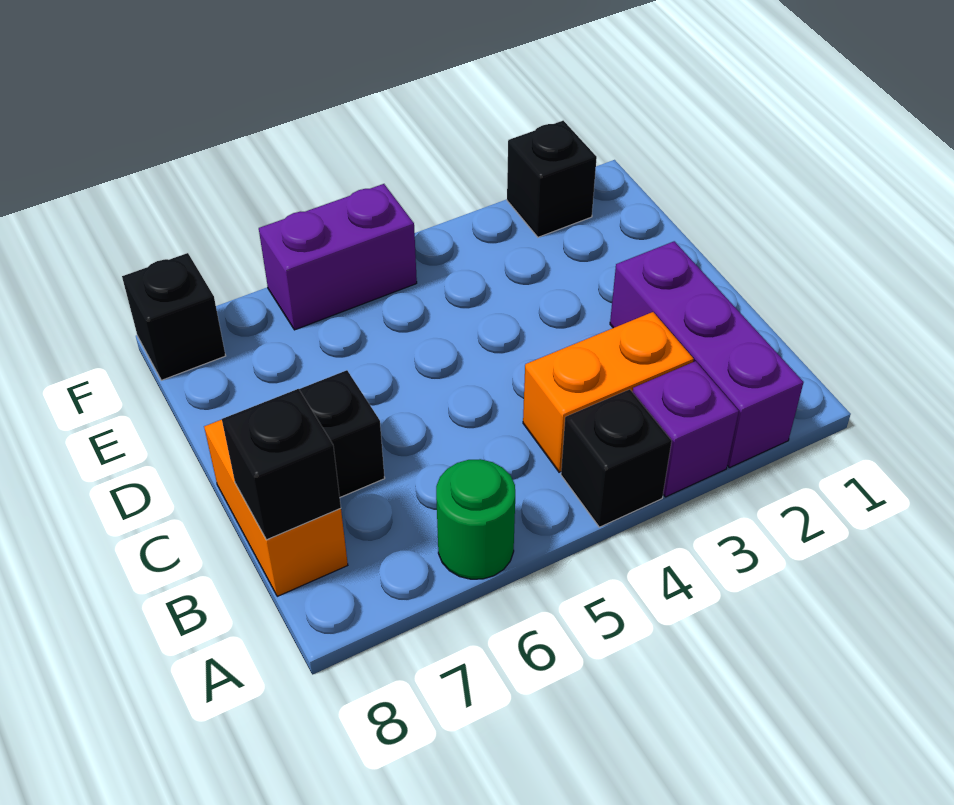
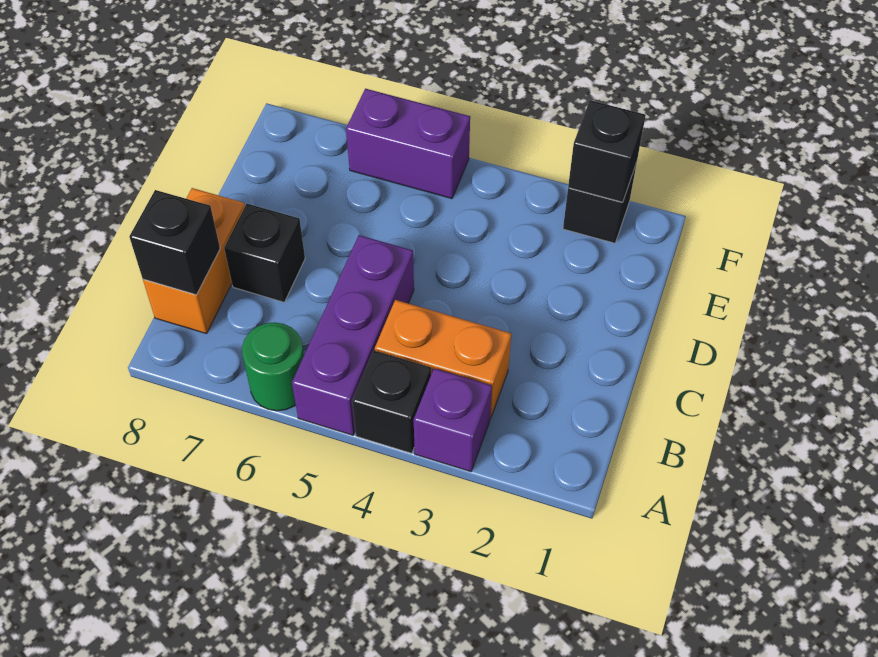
purple brick A2:C2 level 1 -> purple brick A5:C5 level 1
black brick F8 level 1 -> black brick F2 level 2

